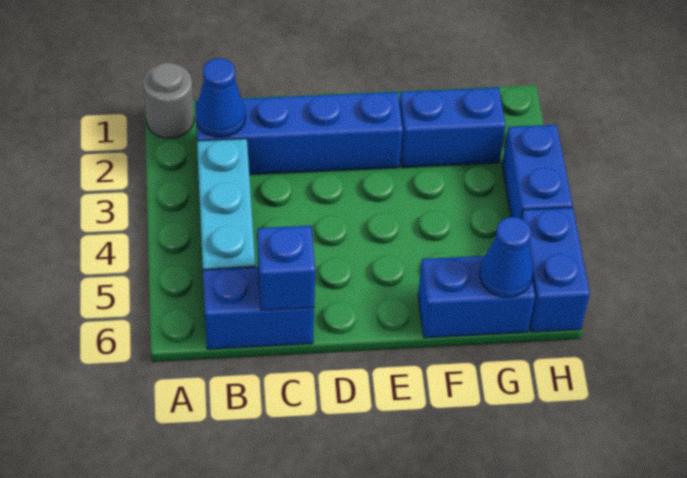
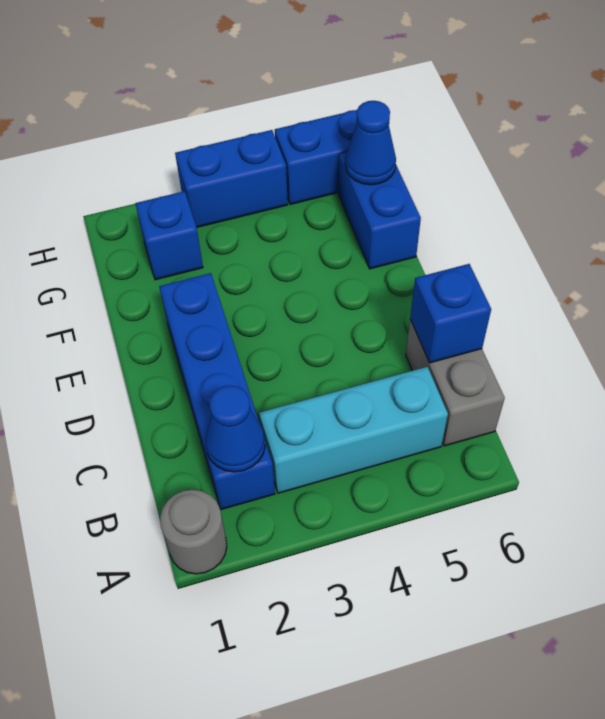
blue brick B6:C6 level 1 -> grey brick B6:C6 level 1
blue brick F2:G2 level 1 -> blue brick G2 level 1

